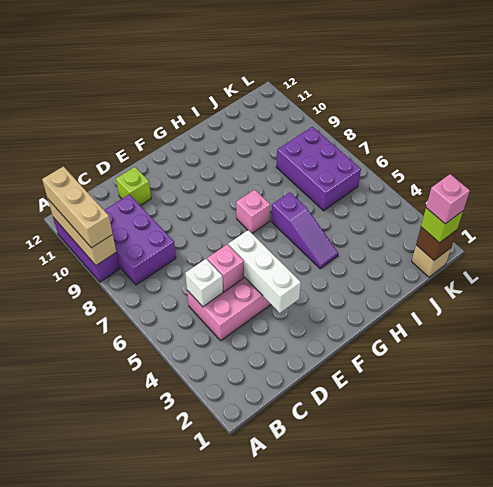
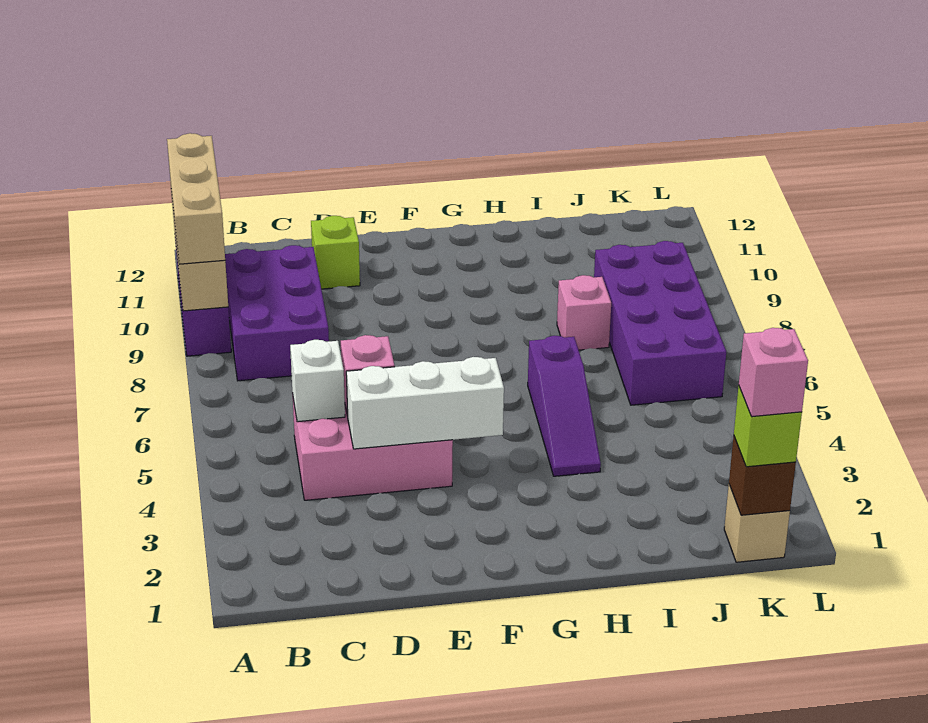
white brick E3:E5 level 2 -> white brick D4:F4 level 2
pink brick G7 level 1 -> pink brick I8 level 1
purple brick J6:K8 level 1 -> purple brick J6:K9 level 1

